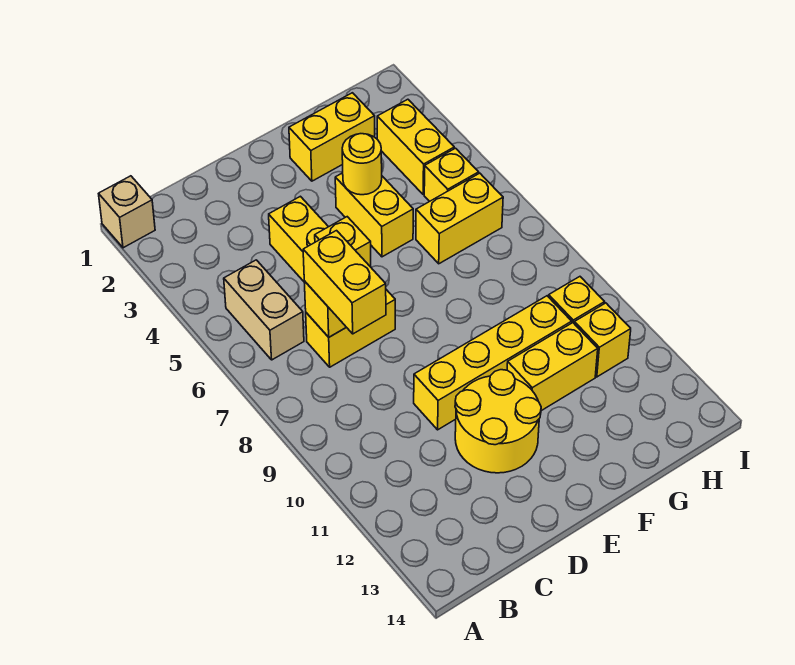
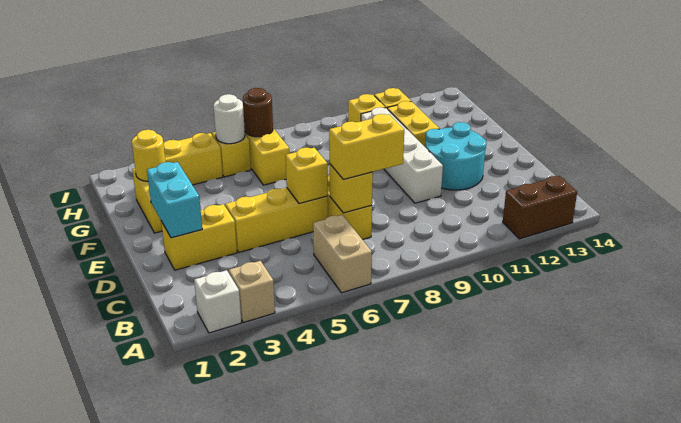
tan brick A1 level 1 -> tan brick A3 level 1
none -> white brick A2 level 1
none -> brown brick A12:A13 level 1
tan brick B5:B6 level 1 -> tan brick A6:B6 level 1
none -> cyan brick D2:E2 level 2
yellow brick D10:G10 level 1 -> white brick D10:G10 level 1
yellow round brick D11:E12 level 1 -> cyan round brick D11:E12 level 1
yellow brick F4:F5 level 1 -> yellow brick D2:D3 level 1
yellow round brick F4 level 2 -> yellow round brick G2 level 2
none -> white round brick H5 level 2
none -> brown round brick H6 level 2

